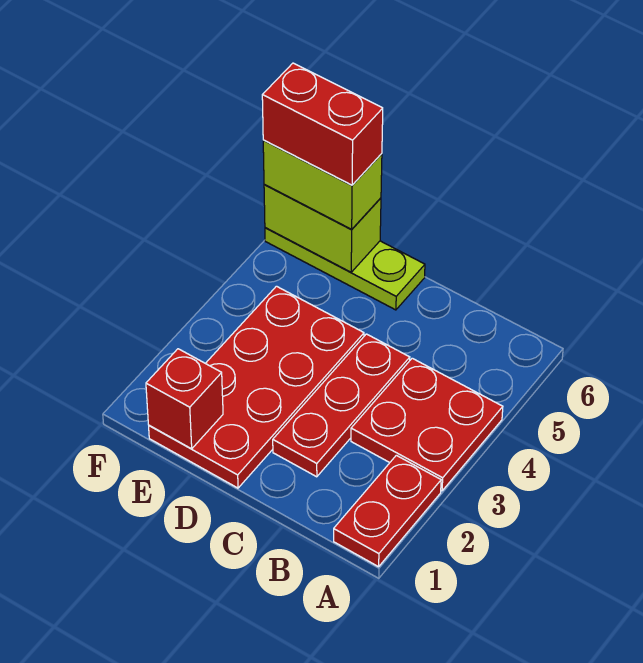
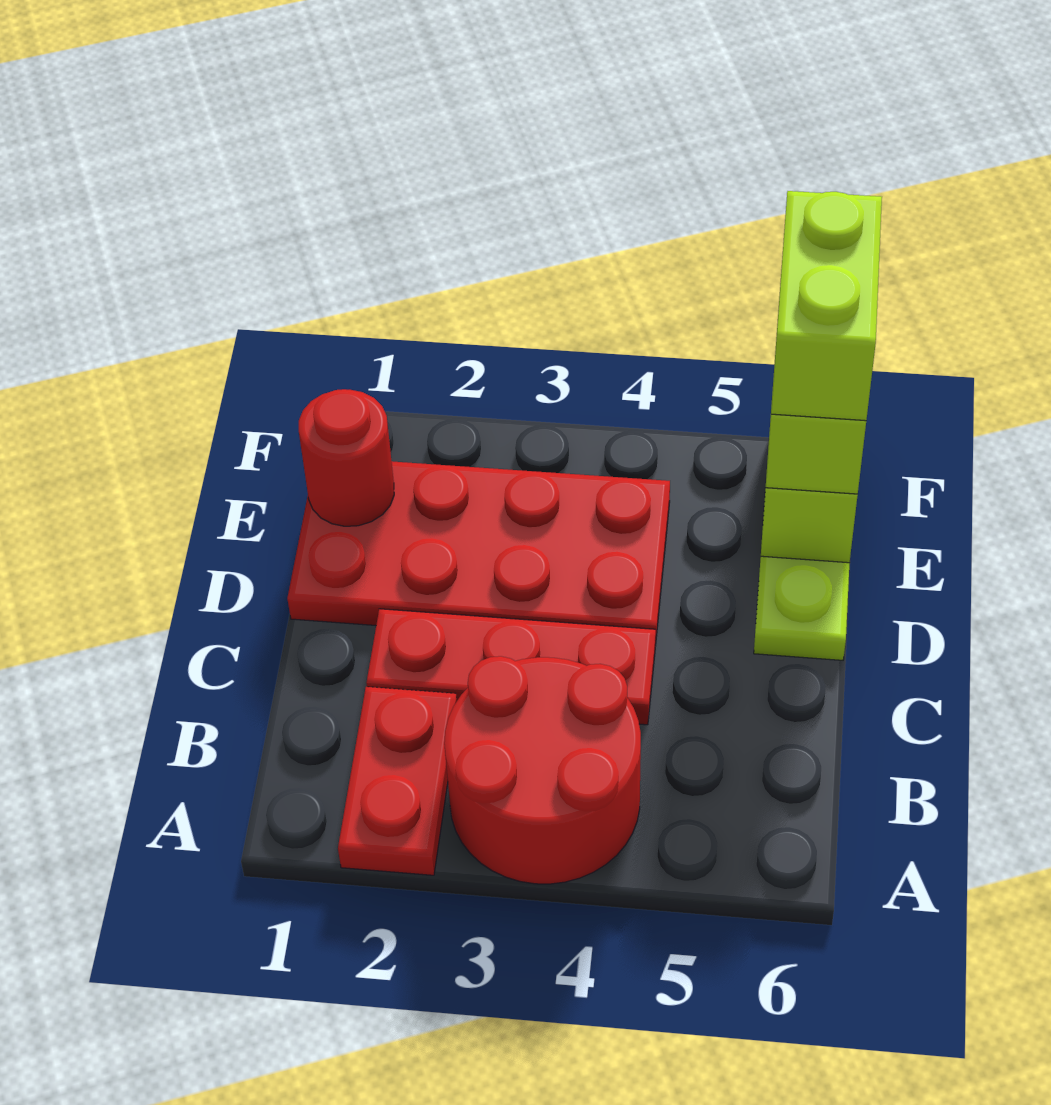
red plate A1:A2 level 1 -> red plate A2:B2 level 1
red plate A3:B4 level 1 -> red round brick A3:B4 level 1
red brick E1 level 2 -> red round brick E1 level 2
red brick E6:F6 level 4 -> lime brick E6:F6 level 4

